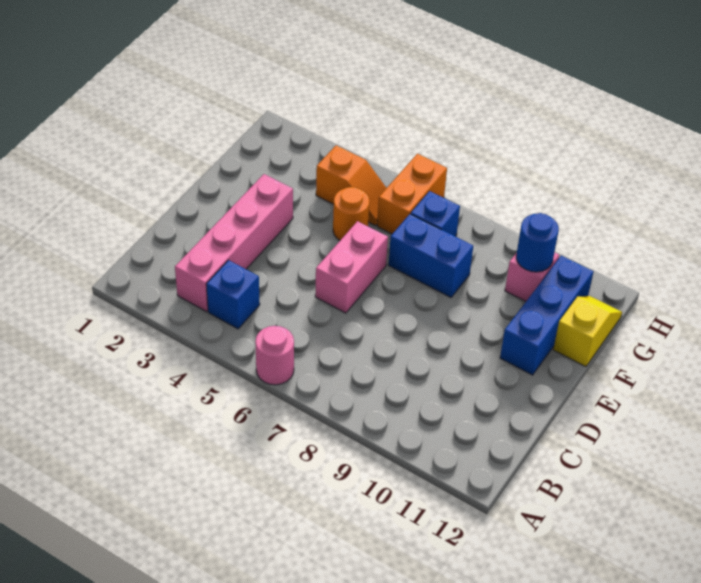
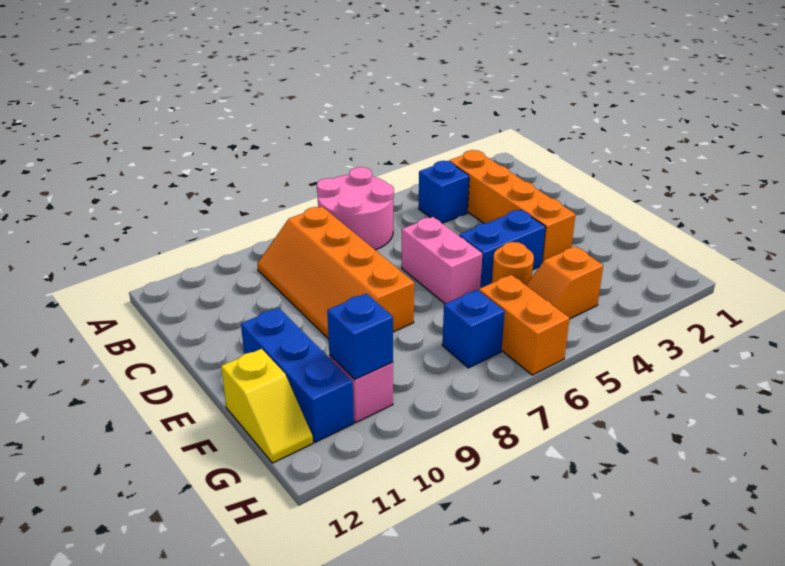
pink round brick A6 level 1 -> pink round brick A6:B7 level 1
pink brick B3:E3 level 1 -> orange brick B3:E3 level 1
none -> orange slope B8:E9 level 1 top 8
blue brick F7:F8 level 1 -> blue brick E4:E5 level 1
blue round brick G10 level 2 -> blue brick G10 level 2

